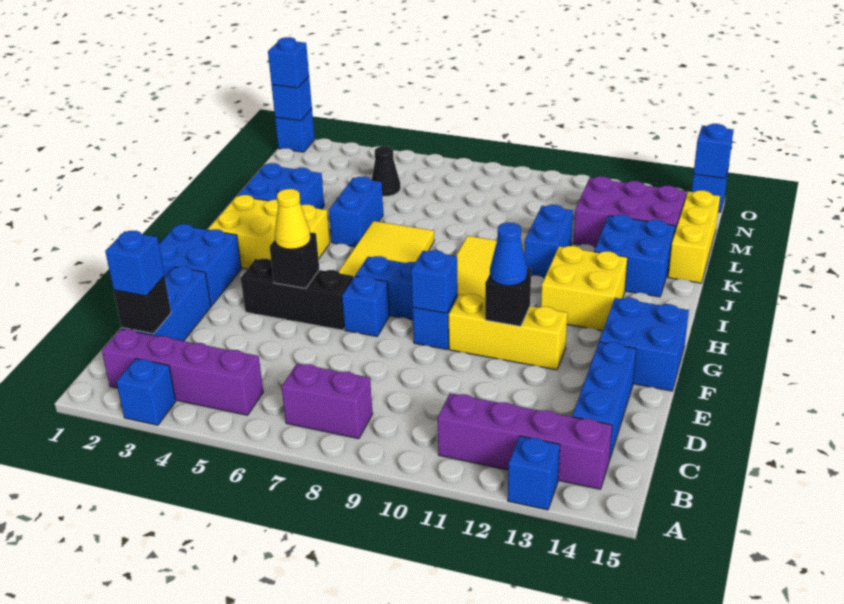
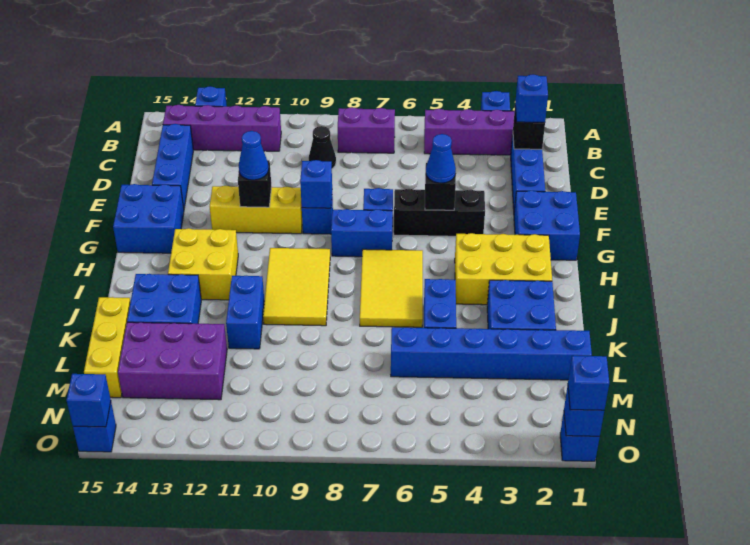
yellow cone F5 level 3 -> blue cone F5 level 3
none -> blue brick L1:L6 level 1
black cone M5 level 1 -> black cone C9 level 1

